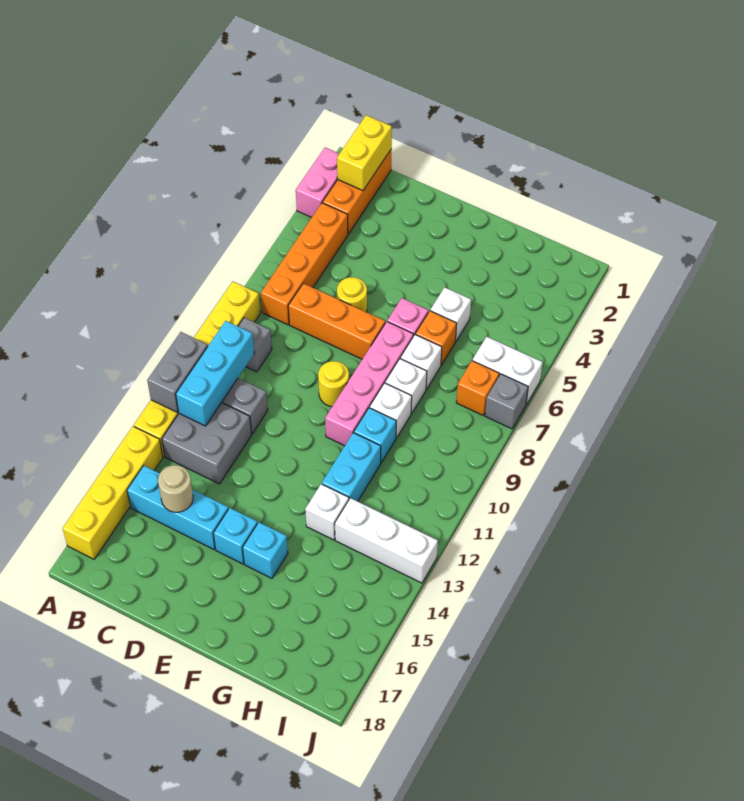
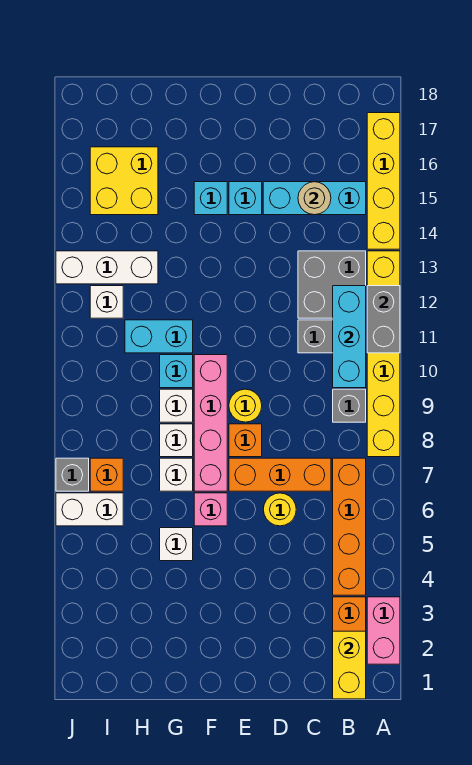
orange brick G6 level 1 -> orange brick E8 level 1
cyan brick G11:G12 level 1 -> cyan brick G11:H11 level 1
white brick G13 level 1 -> white brick I12 level 1
none -> yellow brick H15:I16 level 1

